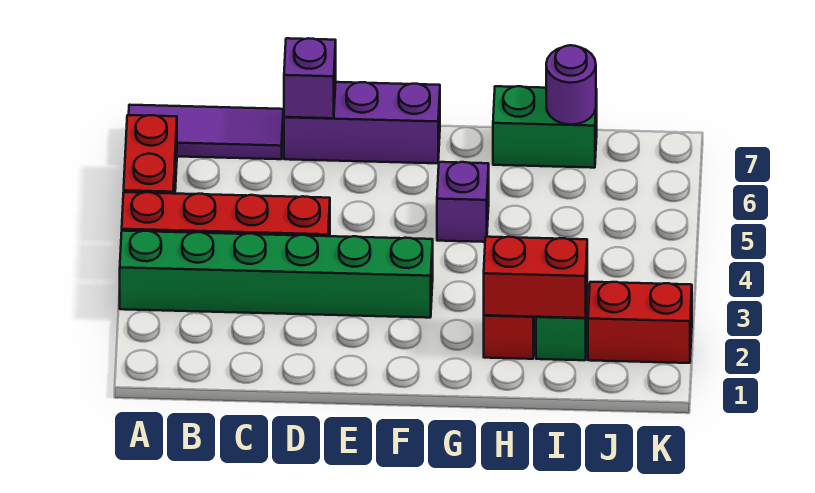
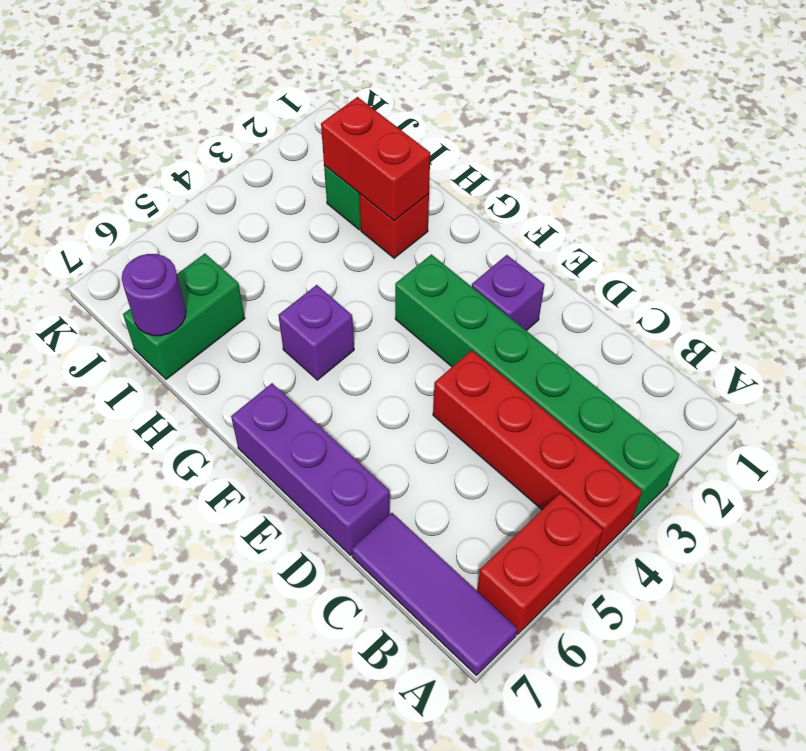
purple brick D7 level 2 -> purple brick E2 level 1
green brick H7:I7 level 1 -> green brick I6:I7 level 1
red brick J2:K2 level 1 -> none

